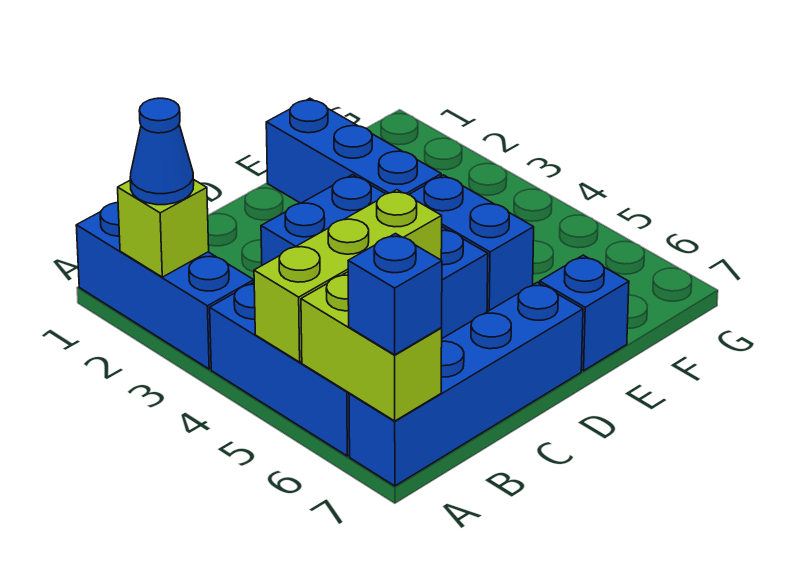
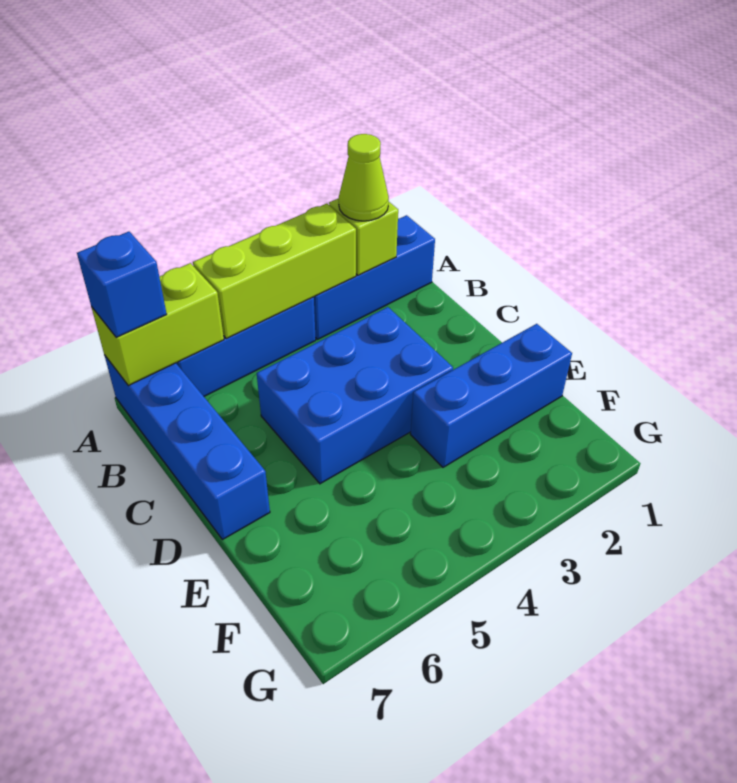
blue cone A2 level 3 -> lime cone A2 level 3
lime brick A5:C5 level 2 -> lime brick A3:A5 level 2
blue brick E4:E5 level 1 -> none
blue brick E7 level 1 -> none

